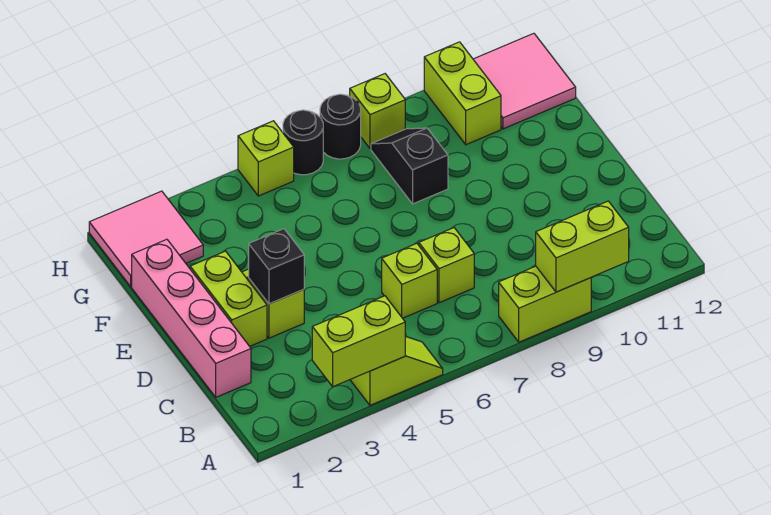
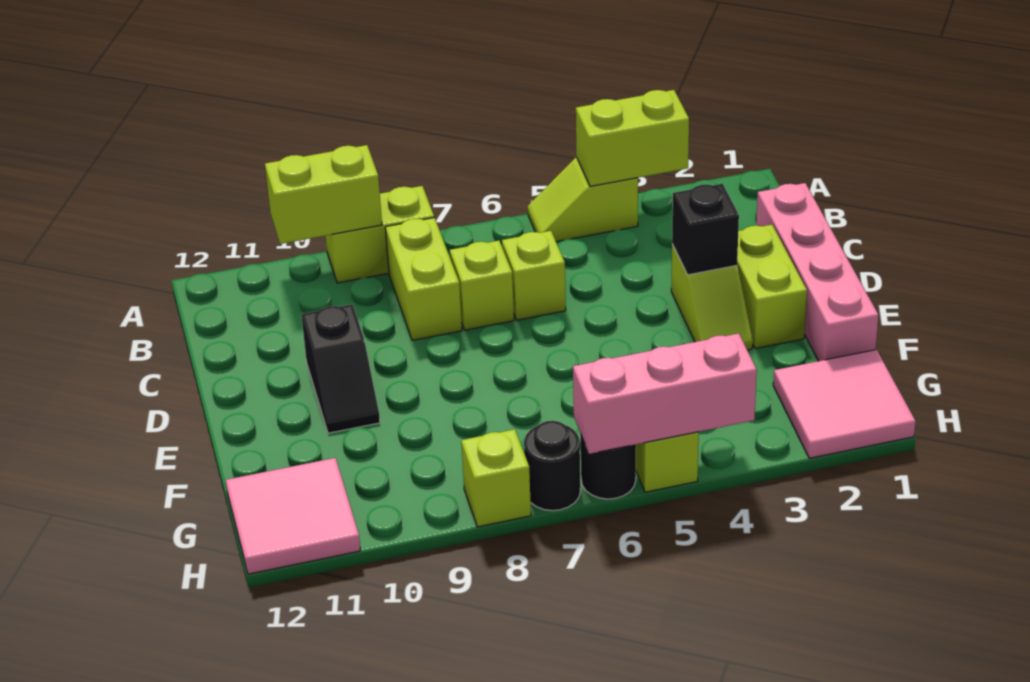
black slope F8:G8 level 1 top F -> black slope D10:E10 level 1 top D
lime brick G10:H10 level 1 -> lime brick B8:C8 level 1
none -> pink brick H4:H6 level 2

